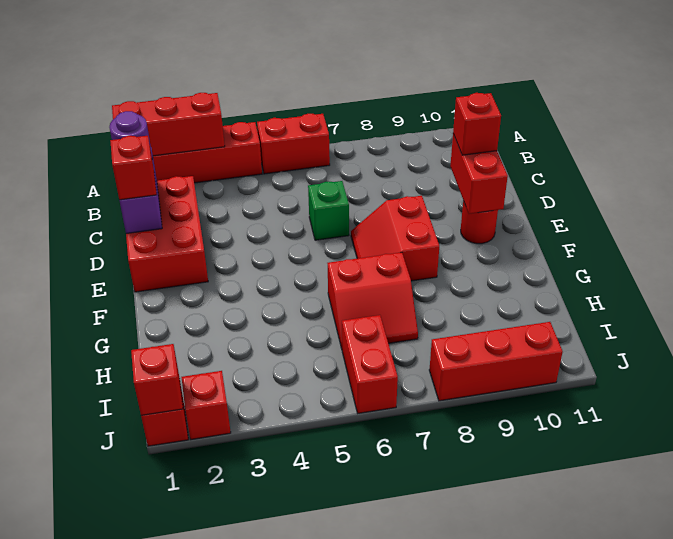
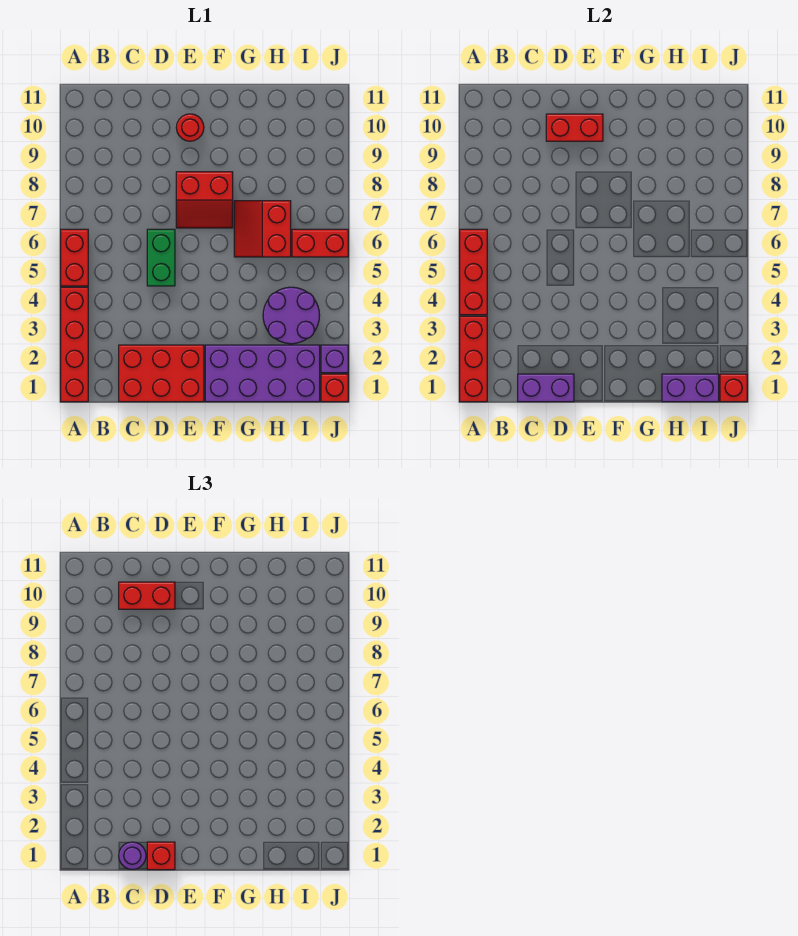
green brick D6 level 1 -> green brick D5:D6 level 1
red brick D10 level 3 -> red brick C10:D10 level 3
none -> purple brick F1:I2 level 1
red slope G6:H7 level 1 top G -> red slope G6:H7 level 1 top H
none -> purple brick H1:I1 level 2
none -> purple round brick H3:I4 level 1
red brick J2 level 1 -> purple brick J2 level 1
red brick J8:J10 level 1 -> red brick A4:A6 level 2

